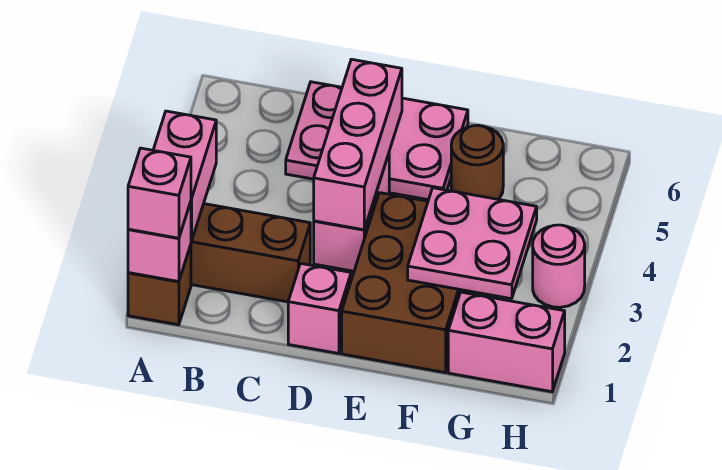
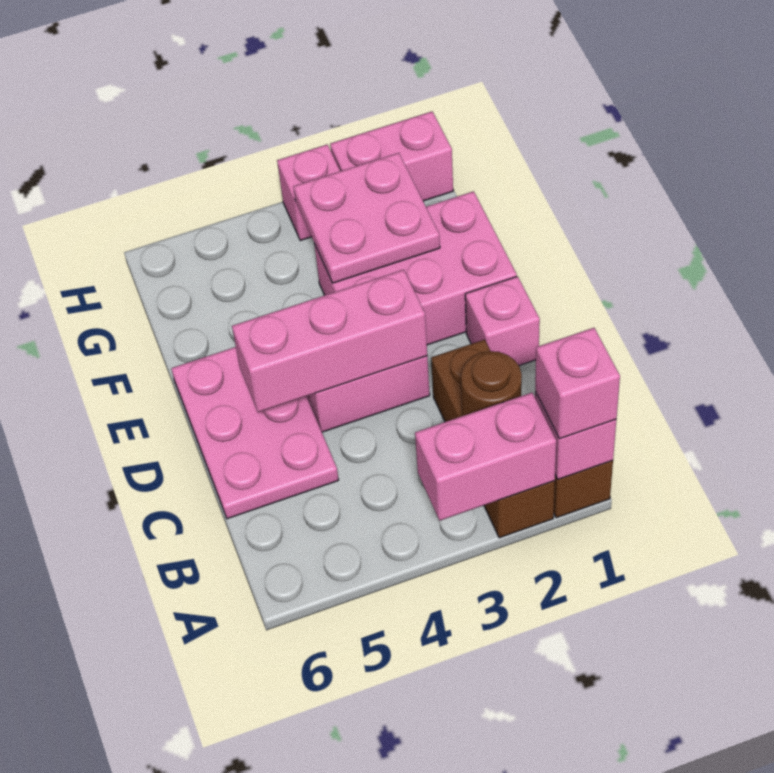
brown brick E1:F3 level 1 -> pink brick E1:F3 level 1
brown round brick F5 level 1 -> brown round brick B2 level 2
pink brick G1:H1 level 1 -> pink brick H1:H2 level 1
pink round brick H3 level 1 -> pink brick H3 level 1

